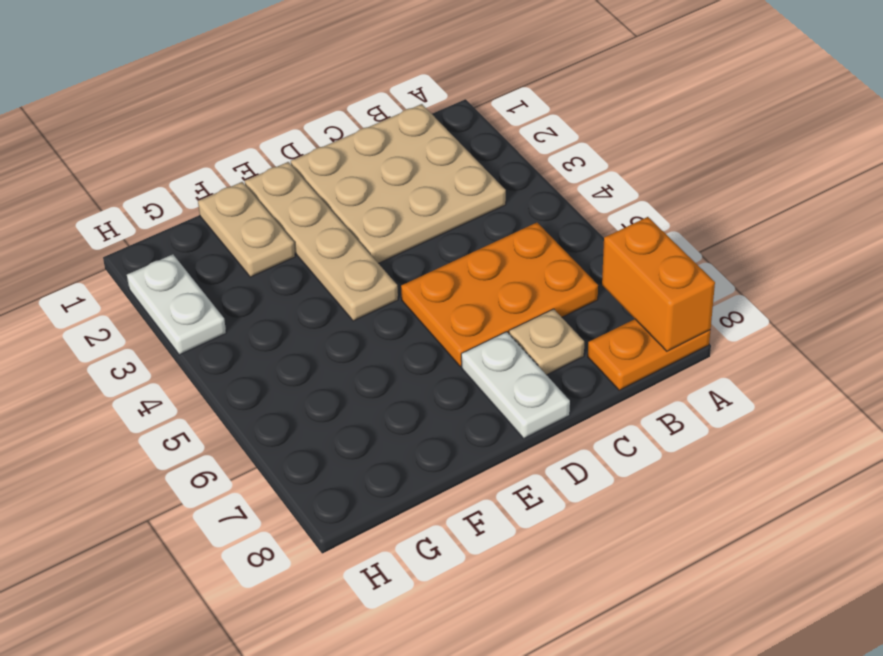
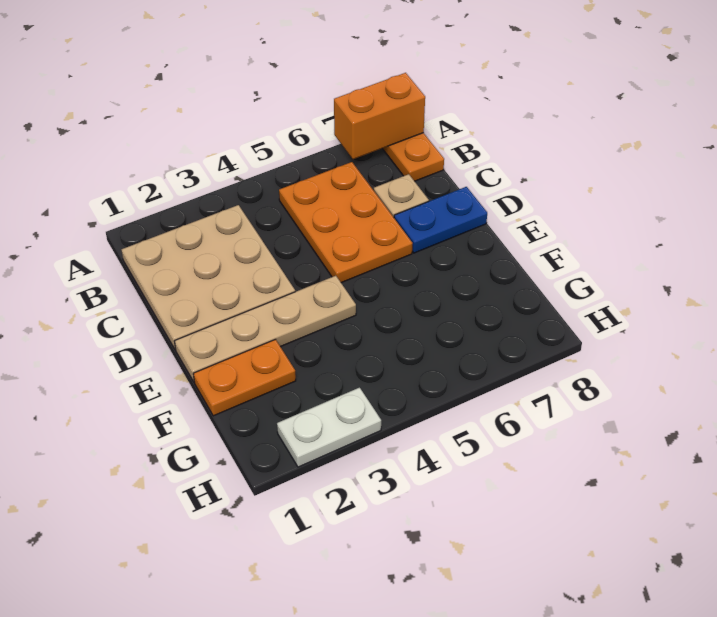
white plate D7:D8 level 1 -> blue plate D7:D8 level 1
tan plate F1:F2 level 1 -> orange plate F1:F2 level 1

